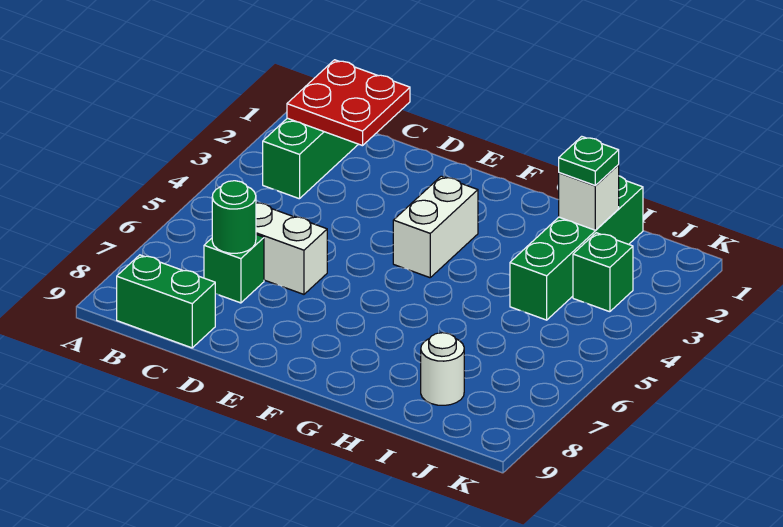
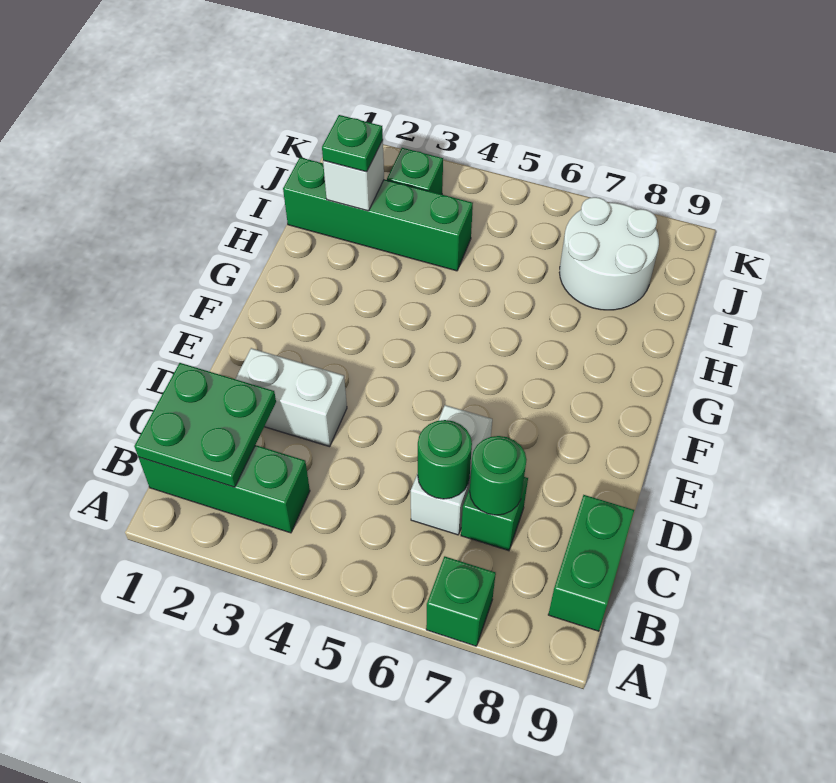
none -> green brick A7 level 1
red plate B1:C2 level 2 -> green plate B1:C2 level 2
none -> green round brick C6 level 2
white brick F3:F4 level 1 -> white brick D2:D3 level 1
white round brick I8 level 1 -> white round brick I7:J8 level 1

